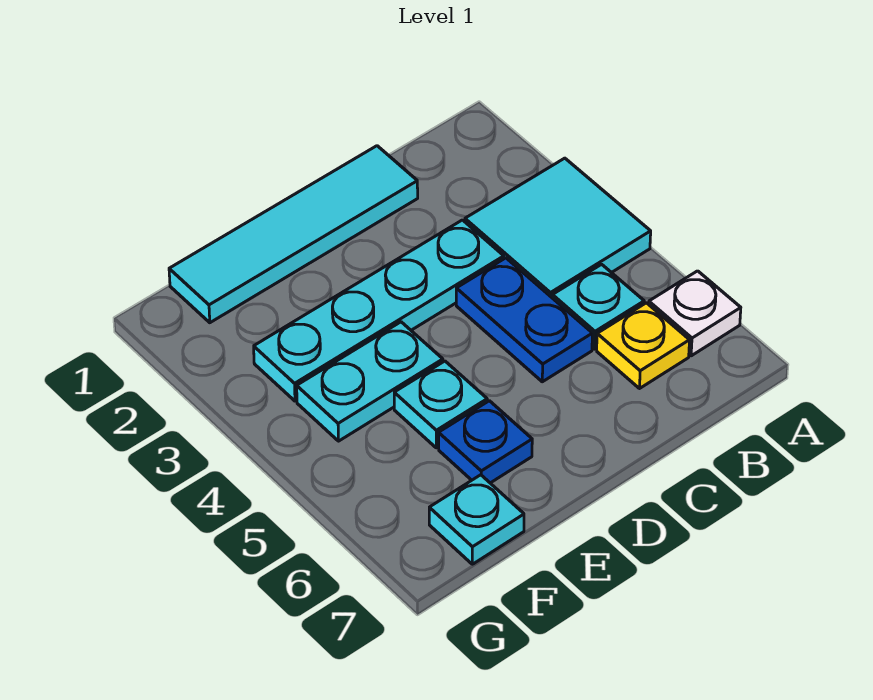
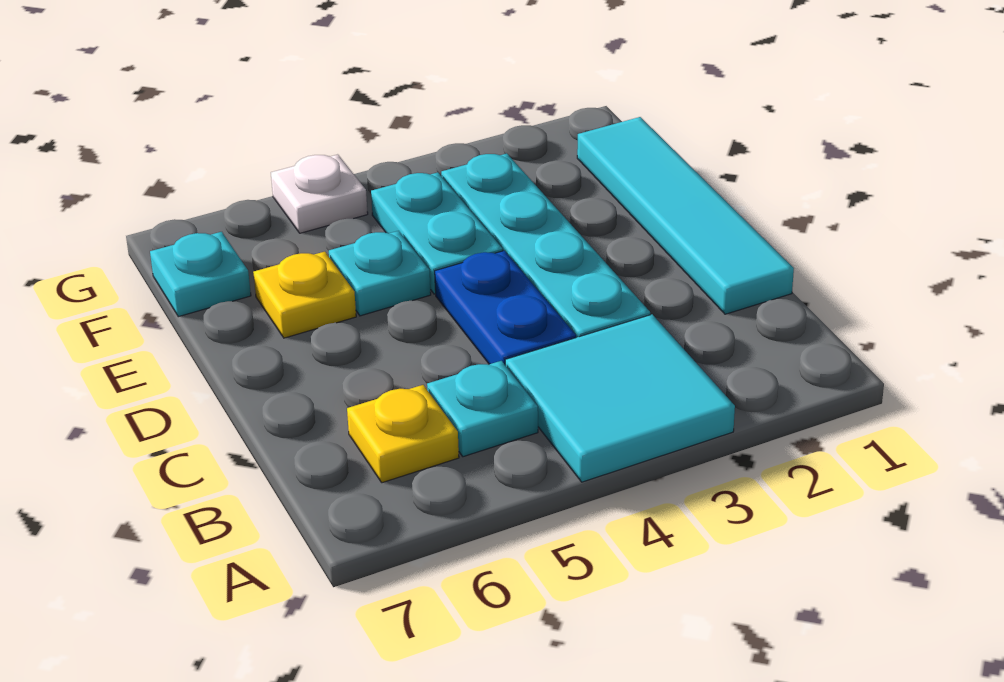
white plate A6 level 1 -> white plate G5 level 1
blue plate C4:C5 level 1 -> blue plate C4:D4 level 1
blue plate E6 level 1 -> yellow plate E6 level 1

